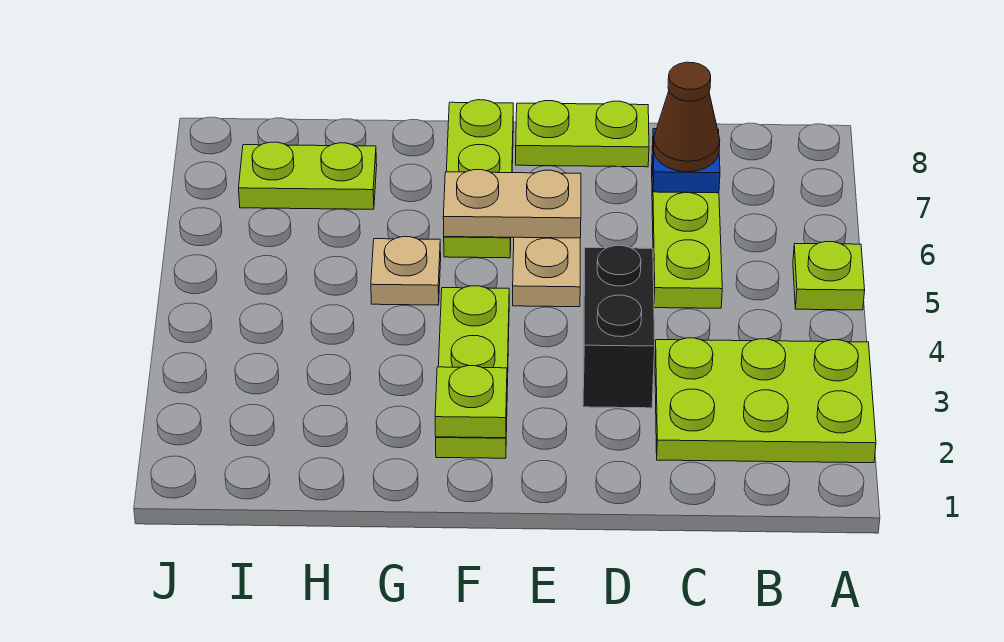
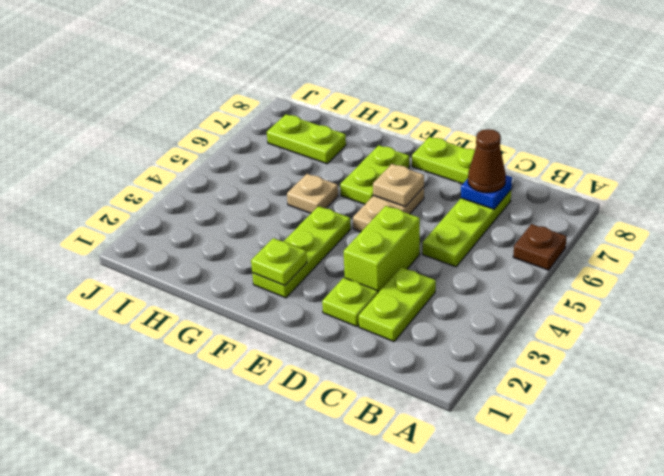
lime plate A2:C3 level 1 -> lime plate C2:C3 level 1
lime plate A5 level 1 -> lime plate D2 level 1
none -> brown plate A6 level 1
black brick D3:D4 level 1 -> lime brick D3:D4 level 1
tan plate E6:F6 level 2 -> tan plate E6 level 2
lime plate F6:F8 level 1 -> lime plate F6:F7 level 1

